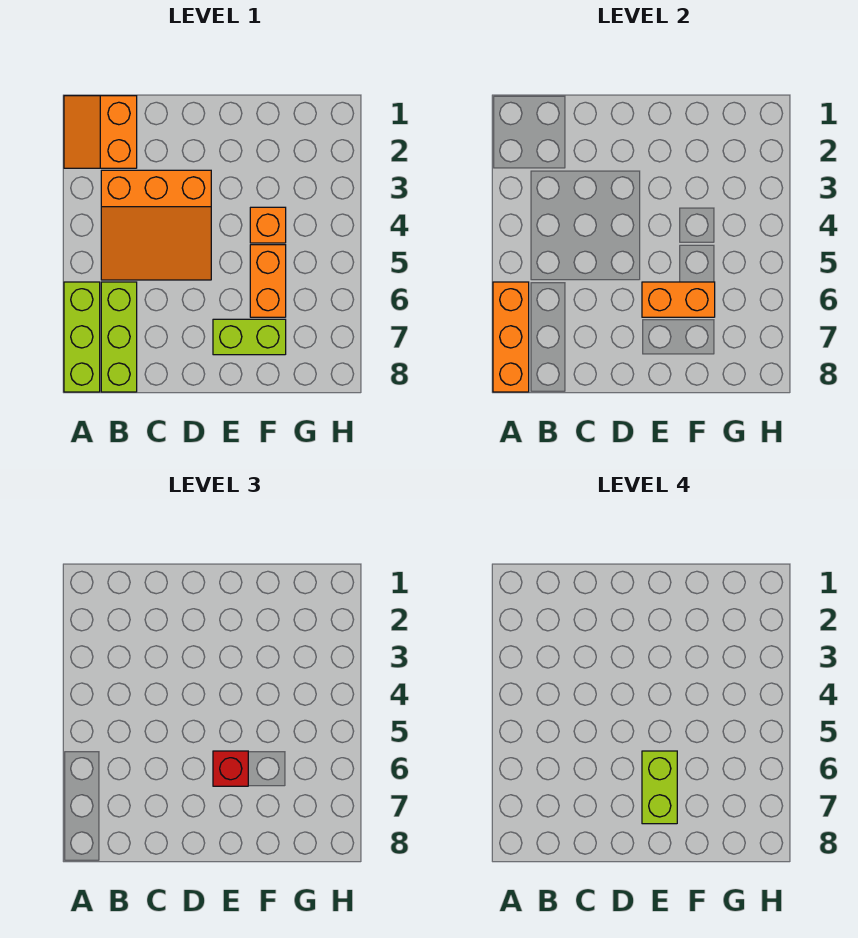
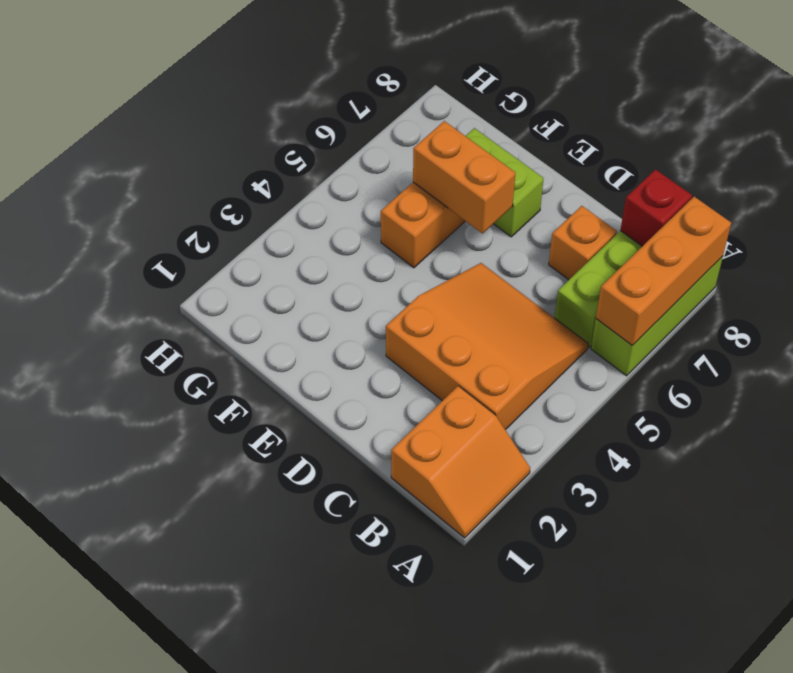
red brick E6 level 3 -> red brick B8 level 2
lime brick E6:E7 level 4 -> none
orange brick F4 level 1 -> orange brick C7 level 1

